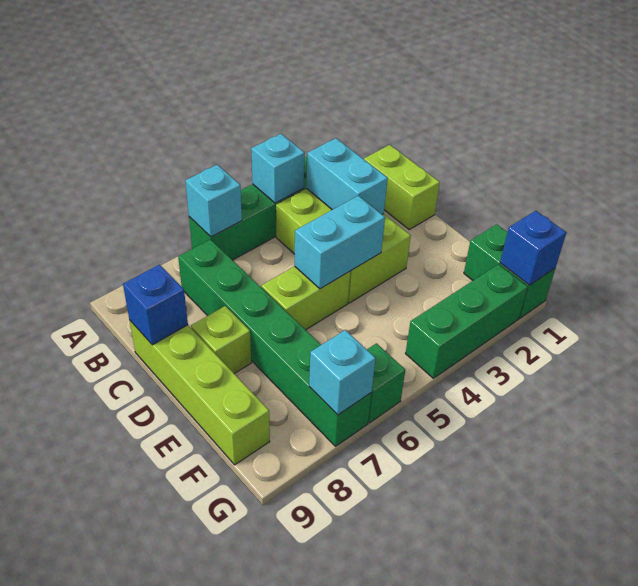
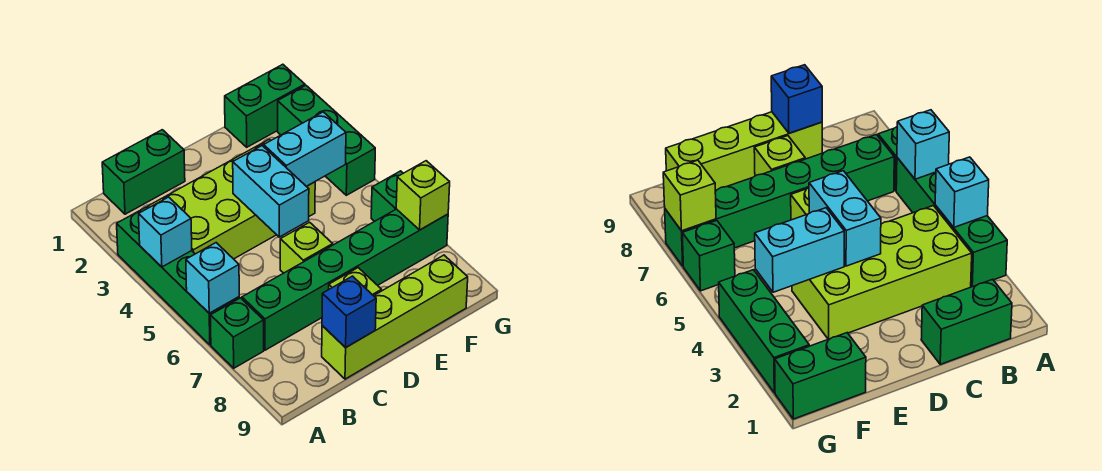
none -> green brick A7 level 1
lime brick B1:C1 level 1 -> green brick B1:C1 level 1
lime brick B3:D4 level 1 -> lime brick B3:E4 level 1
cyan brick B3:C3 level 2 -> cyan brick E4:F4 level 2
lime brick D5:D6 level 1 -> lime brick D6 level 1
blue brick G1 level 2 -> none
cyan brick G7 level 2 -> lime brick G7 level 2

